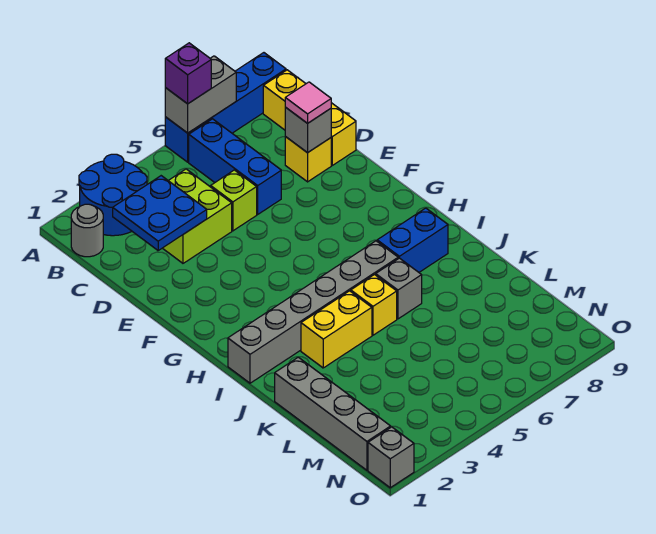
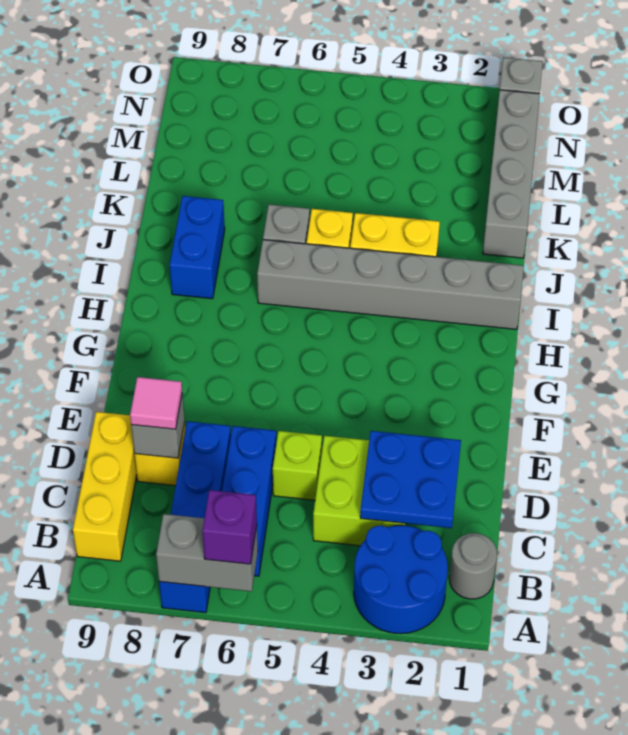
blue brick A6:A9 level 1 -> blue brick A7:D7 level 1
blue brick I7:I8 level 1 -> blue brick I8:J8 level 1

